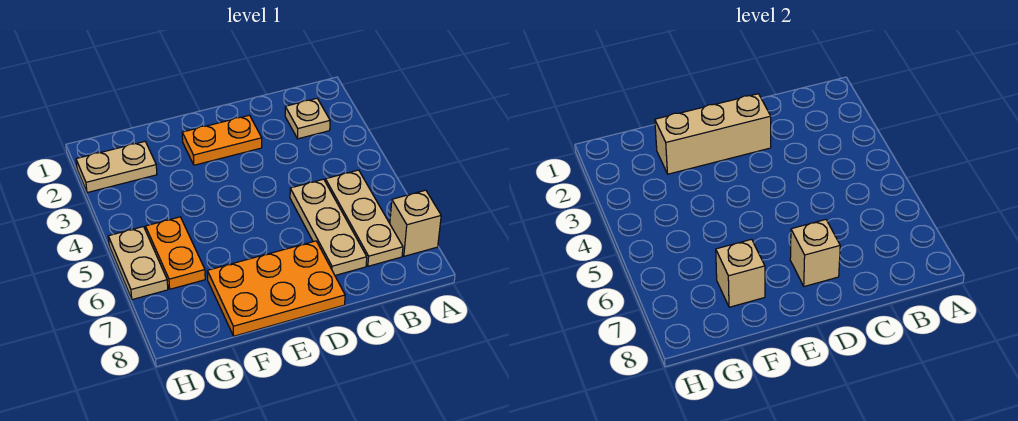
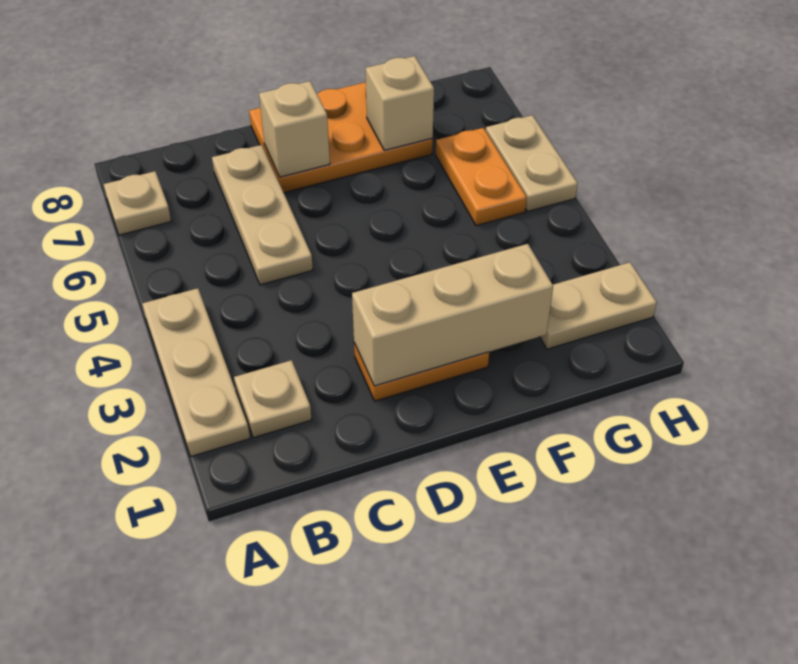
tan brick A7 level 1 -> tan plate A7 level 1
tan plate B5:B7 level 1 -> tan plate A2:A4 level 1

